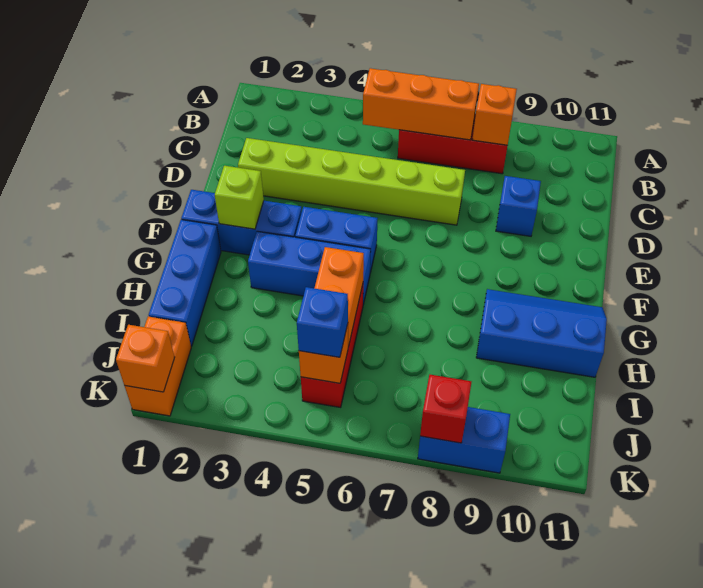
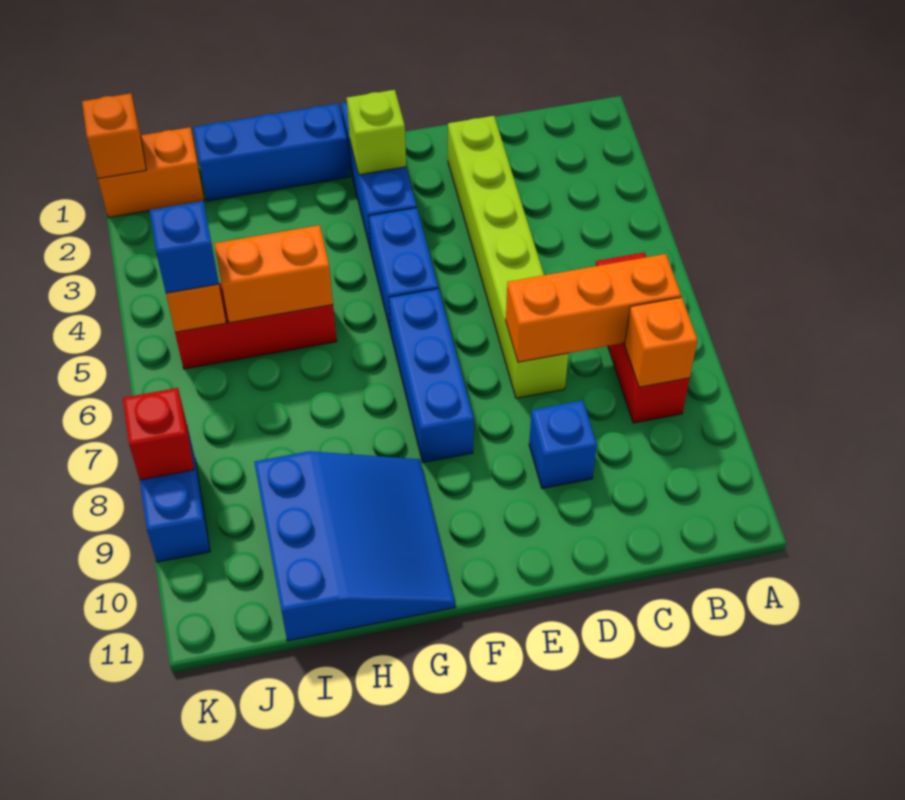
orange brick B5:B7 level 2 -> orange brick B7:D7 level 2
blue brick G3:G5 level 1 -> blue brick F6:F8 level 1
blue slope G9:H11 level 1 top H -> blue slope G9:I11 level 1 top I

